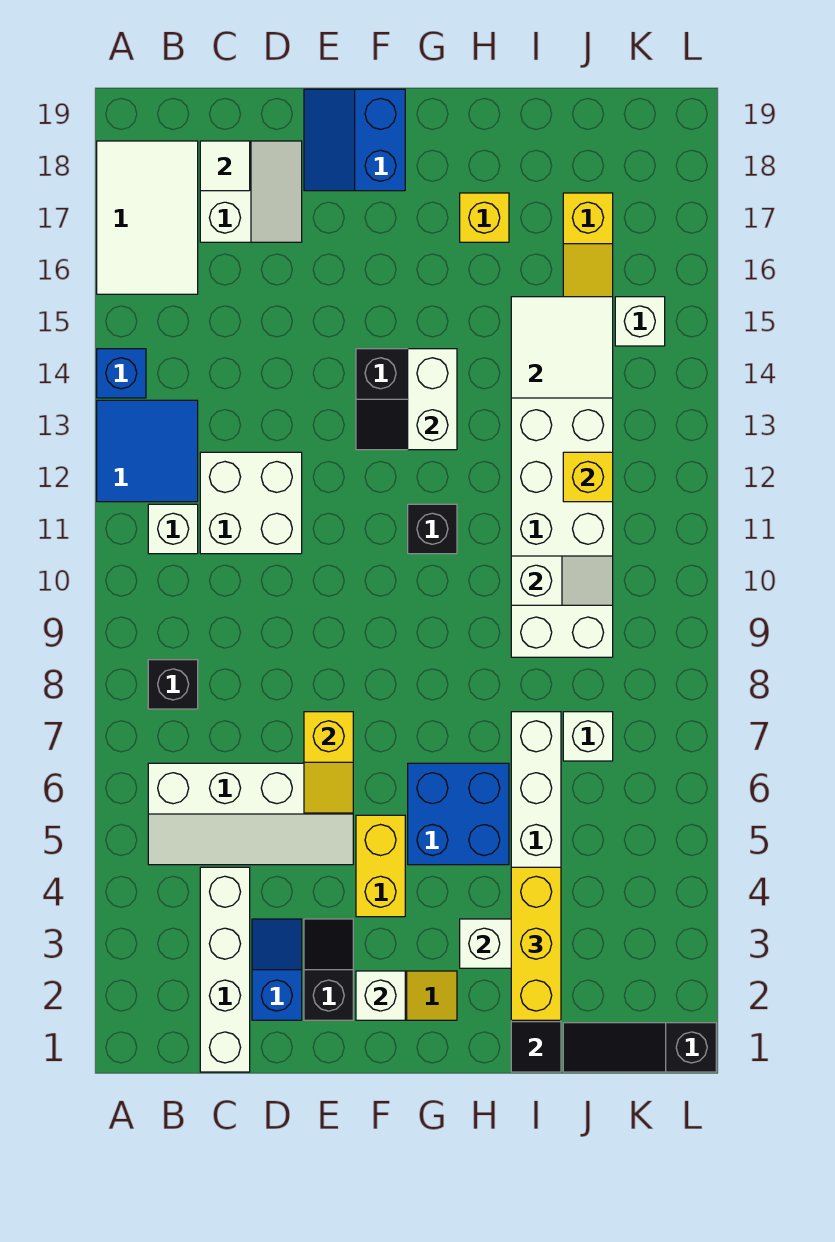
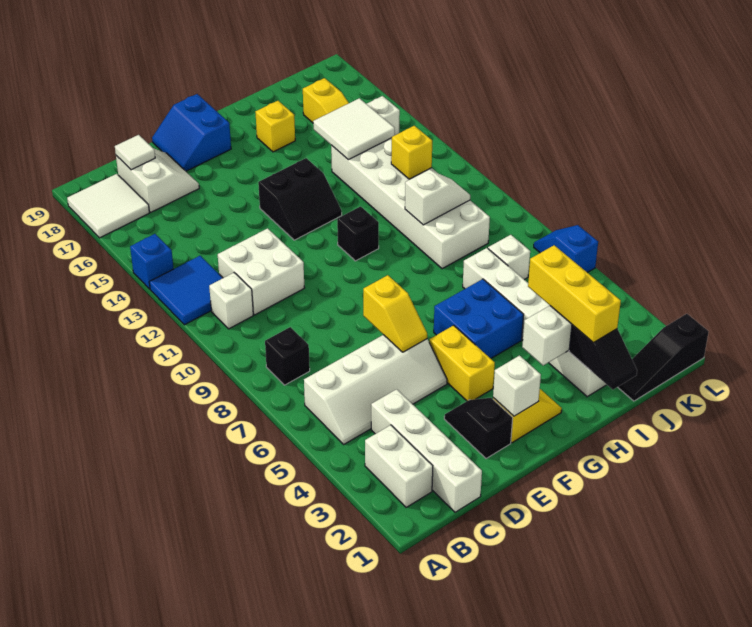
white tile A16:B18 level 1 -> white tile A17:B18 level 1
blue slope D2:D3 level 1 top 2 -> blue slope L6:L7 level 1 top 6
white brick G13:G14 level 2 -> white brick B2:B3 level 1

